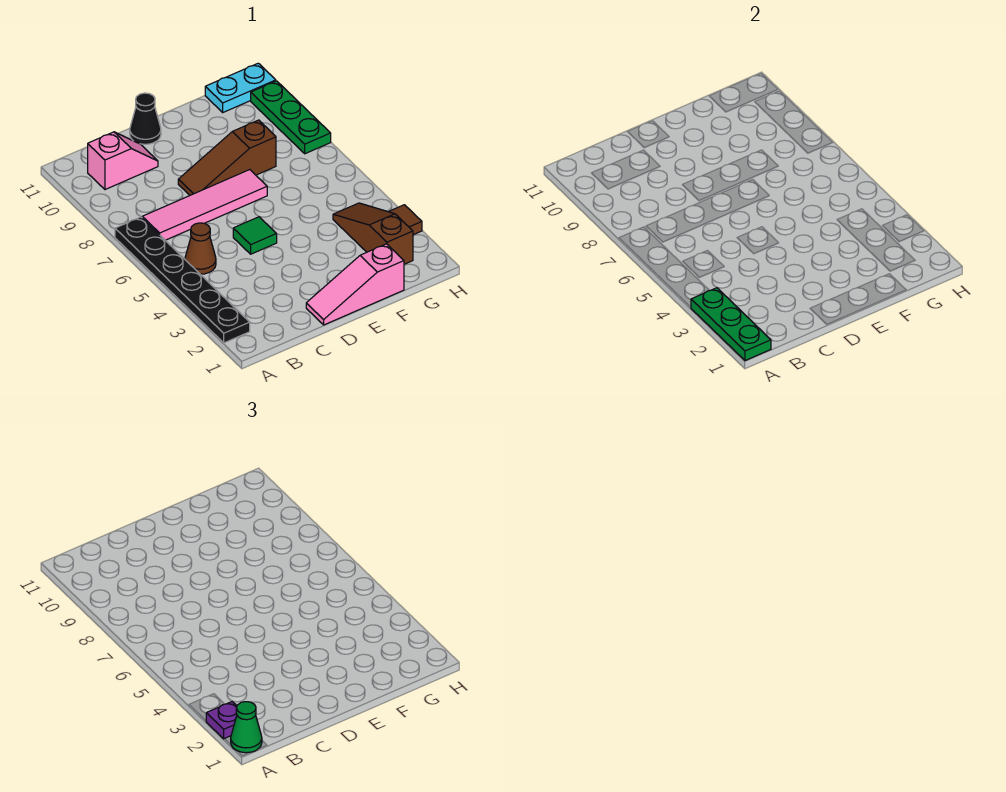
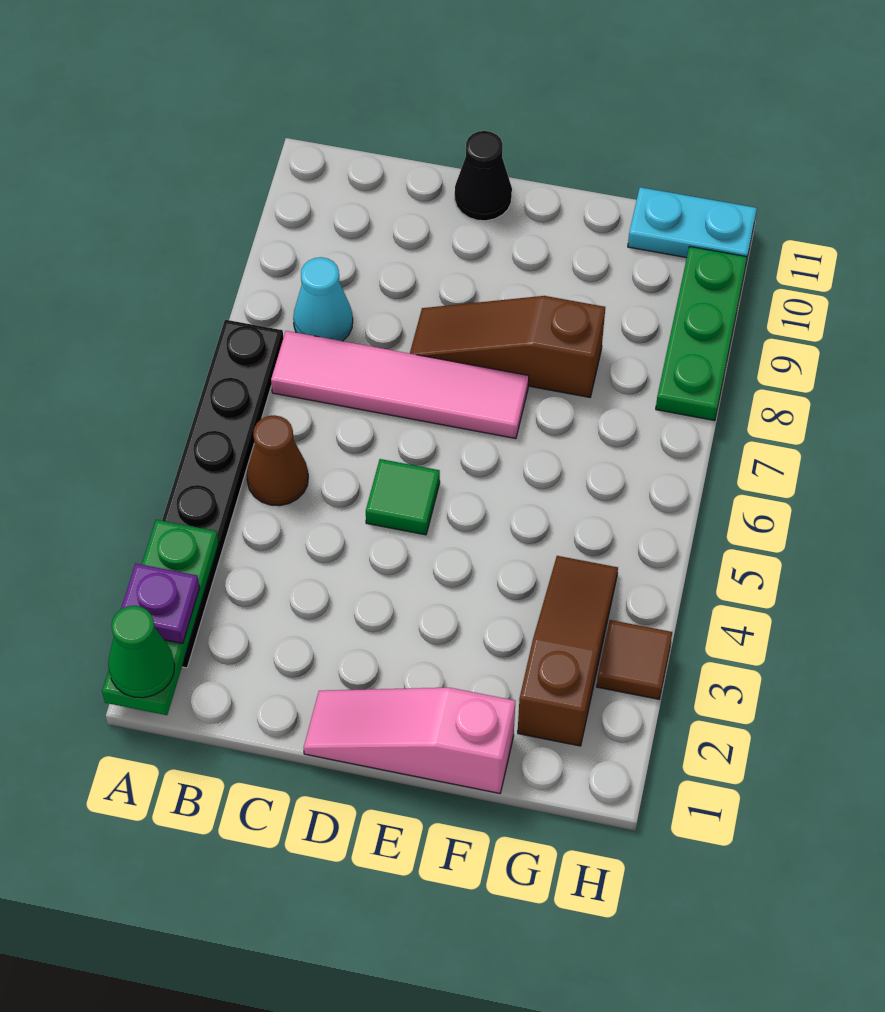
none -> cyan cone B8 level 1
pink slope B10:C10 level 1 top B -> none

